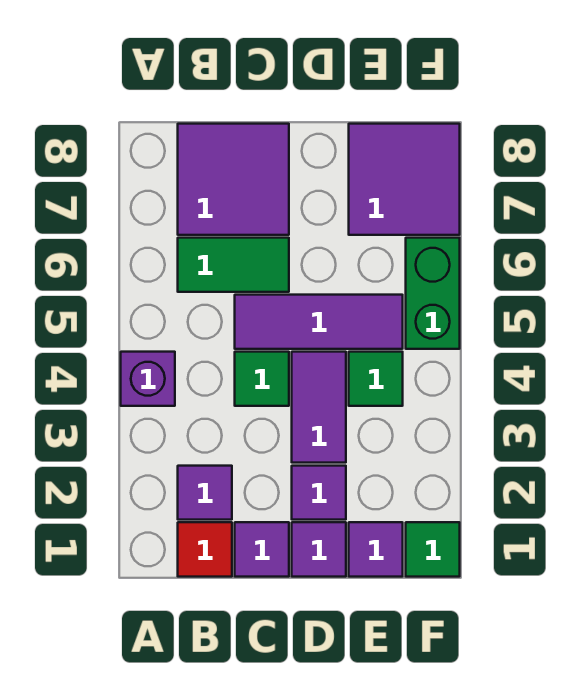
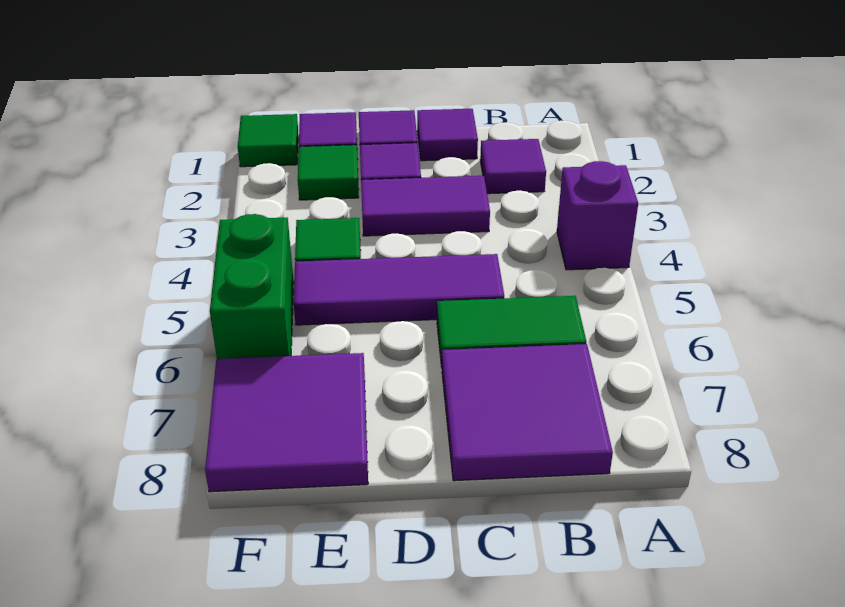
red tile B1 level 1 -> none
green tile C4 level 1 -> green tile E2 level 1
purple tile D3:D4 level 1 -> purple tile C3:D3 level 1

